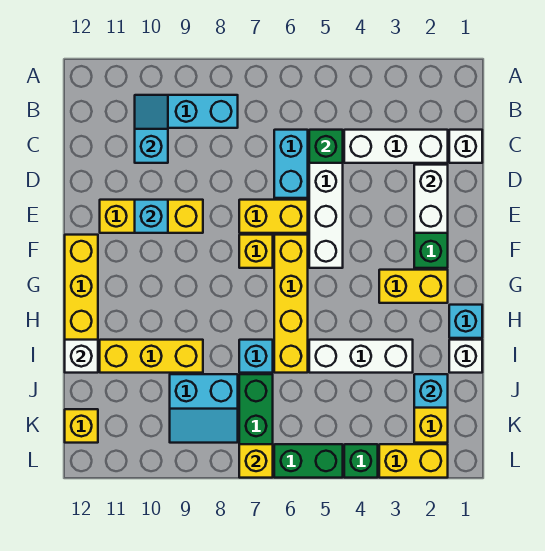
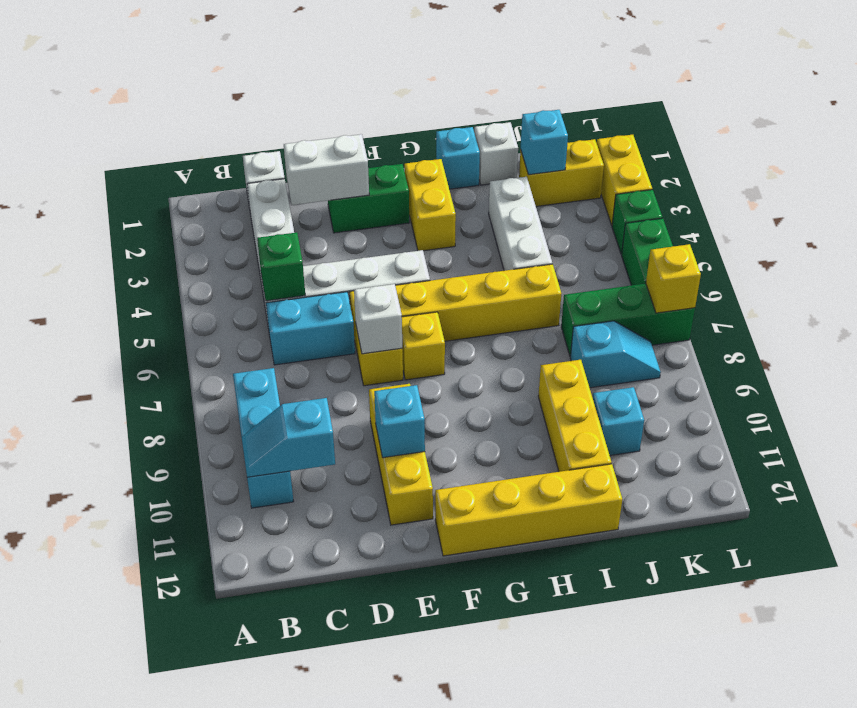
cyan brick I7 level 1 -> cyan brick J10 level 1
white brick I12 level 2 -> white brick E7 level 2
cyan slope J8:K9 level 1 top J -> cyan slope J8:K8 level 1 top J
yellow brick K12 level 1 -> none

